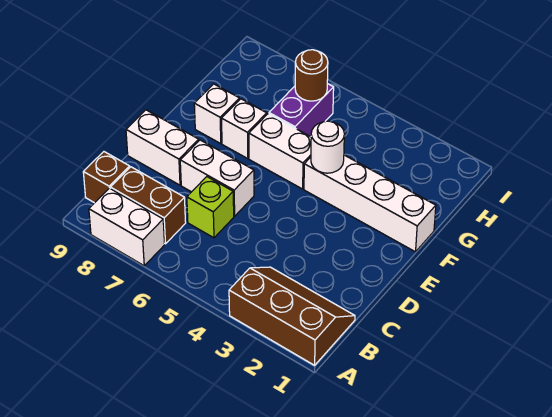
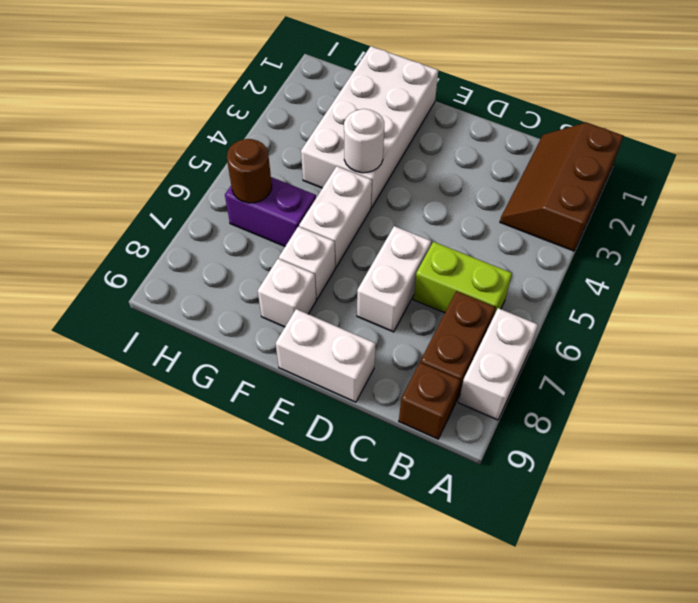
lime brick C6 level 1 -> lime brick B6:C6 level 1
white brick D8:D9 level 1 -> white brick D9:E9 level 1
white brick F1:F4 level 1 -> white brick F1:G4 level 1

